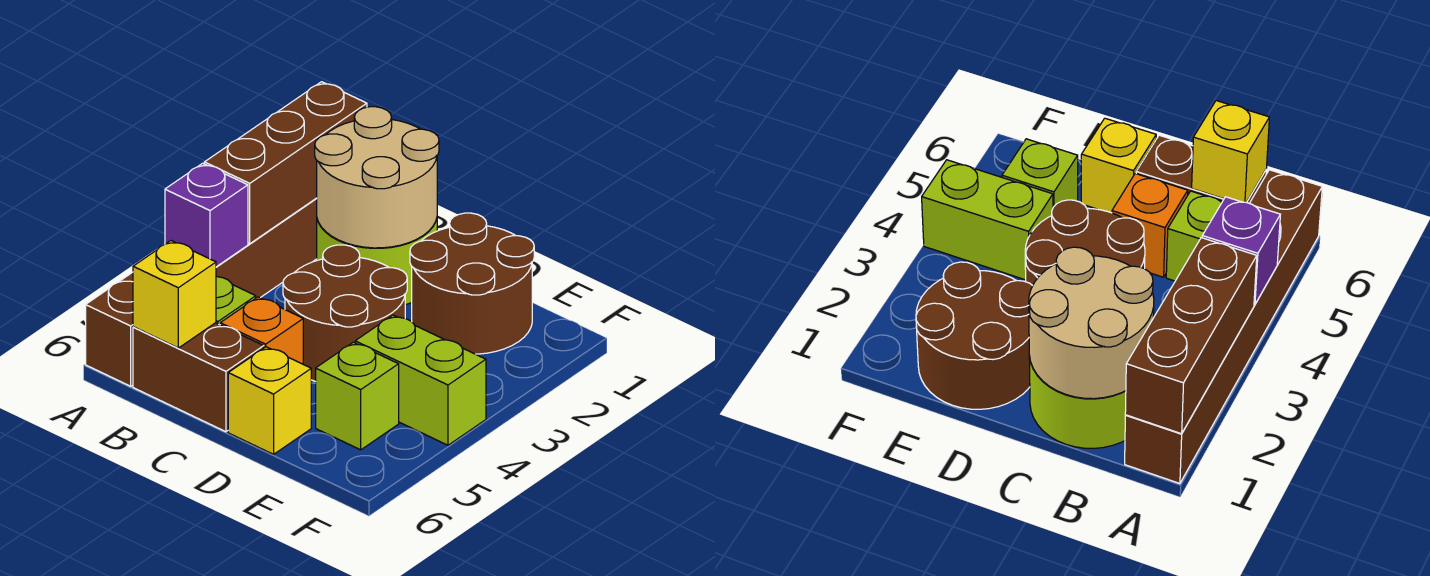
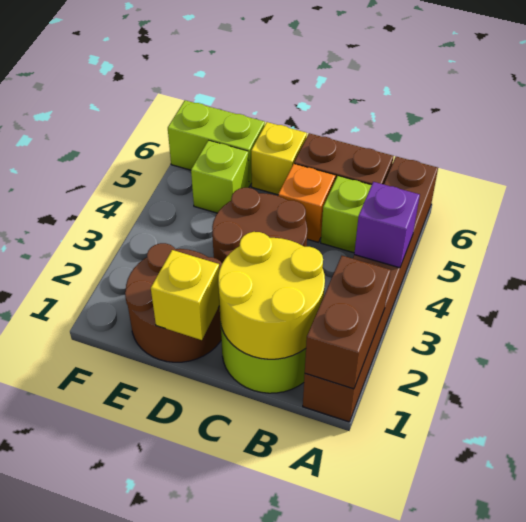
brown brick A1:A3 level 2 -> brown brick A1:A2 level 2
tan round brick B1:C2 level 2 -> yellow round brick B1:C2 level 2
yellow brick B6 level 2 -> yellow brick D1 level 2
lime brick E4:F4 level 1 -> lime brick E6:F6 level 1

